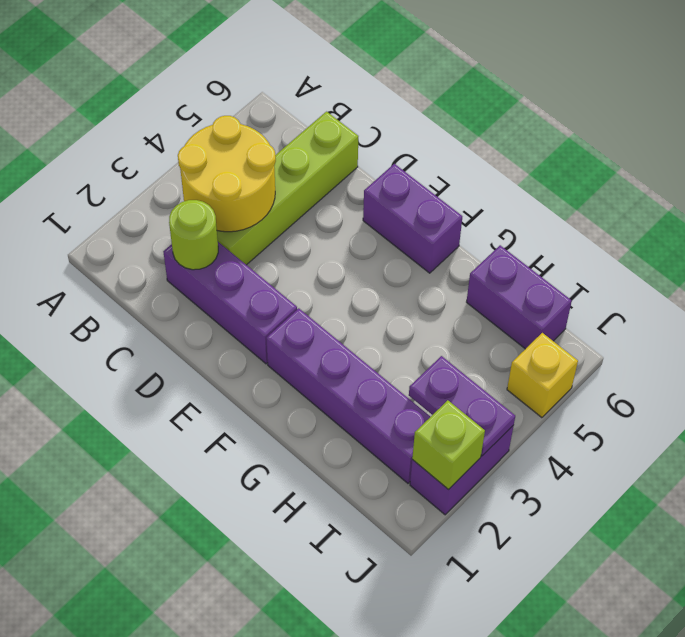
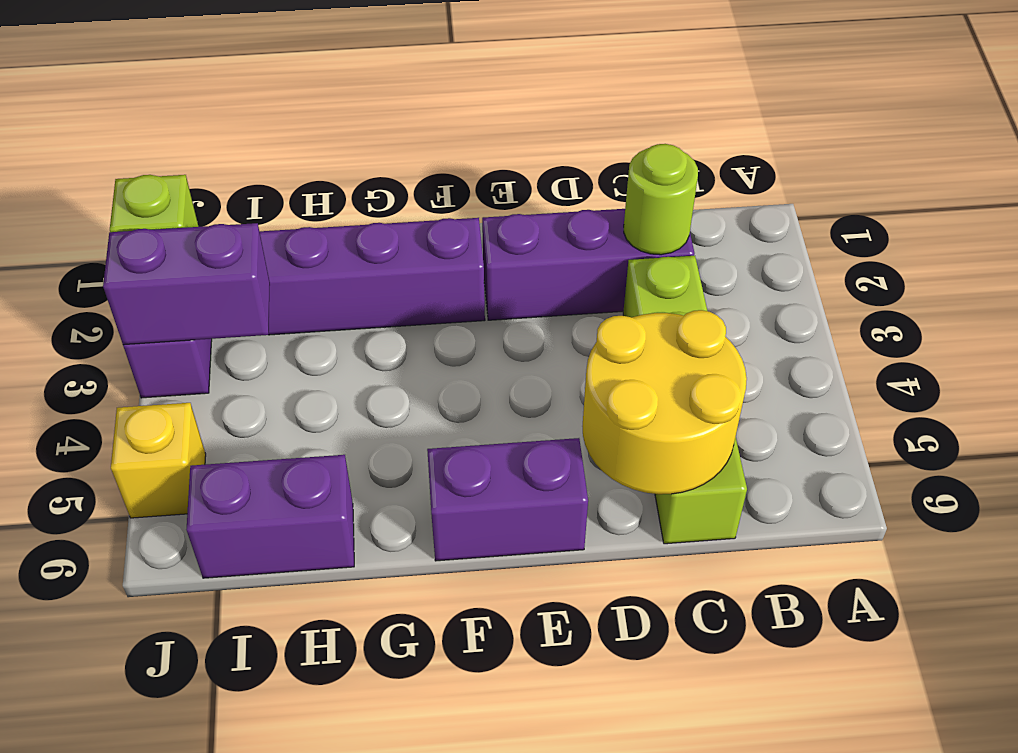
yellow round brick B3:C4 level 2 -> yellow round brick C5:D6 level 2
purple plate I3:J3 level 2 -> purple brick I3:J3 level 2

